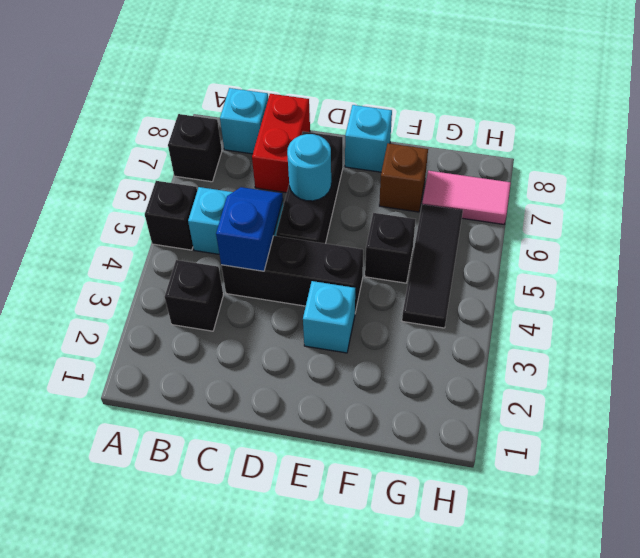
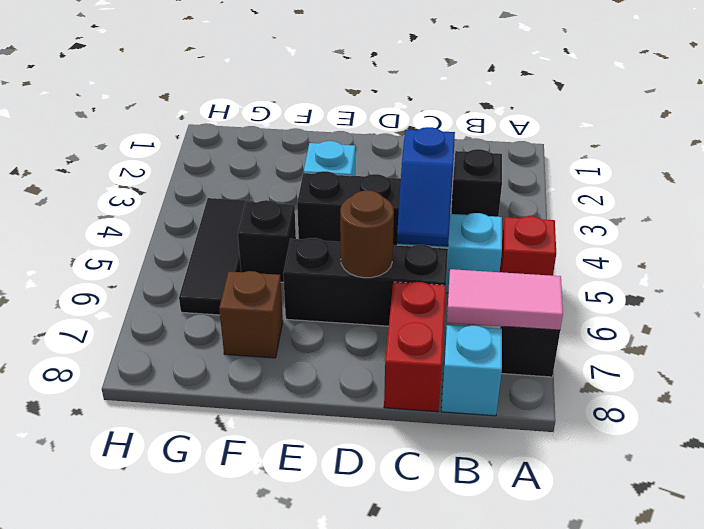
black brick A5 level 1 -> red brick A5 level 1
black brick D5:D7 level 1 -> black brick C6:E6 level 1
cyan round brick D6 level 2 -> brown round brick D6 level 2
cyan brick E8 level 1 -> none
pink tile G7:H7 level 1 -> pink tile A7:B7 level 2

